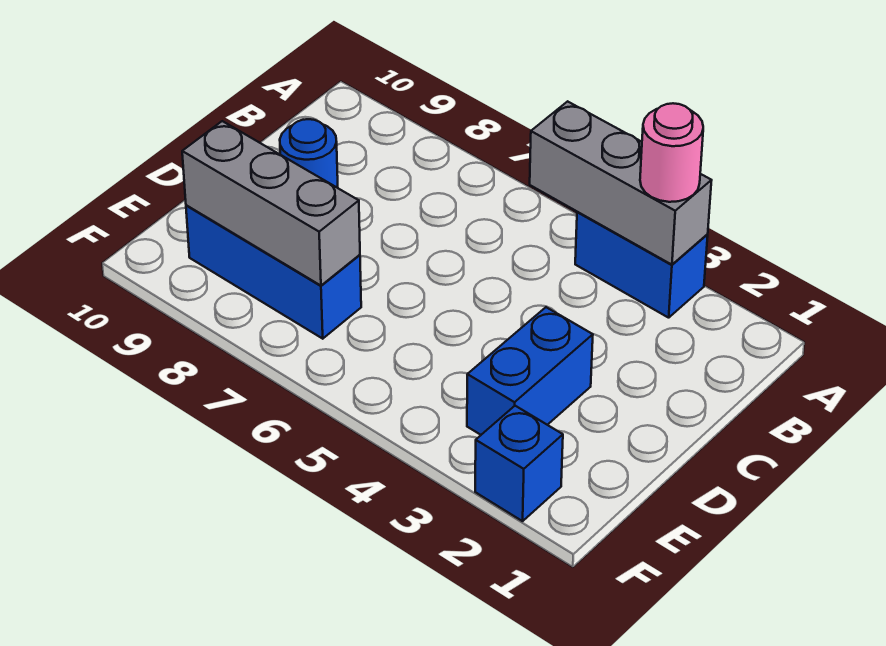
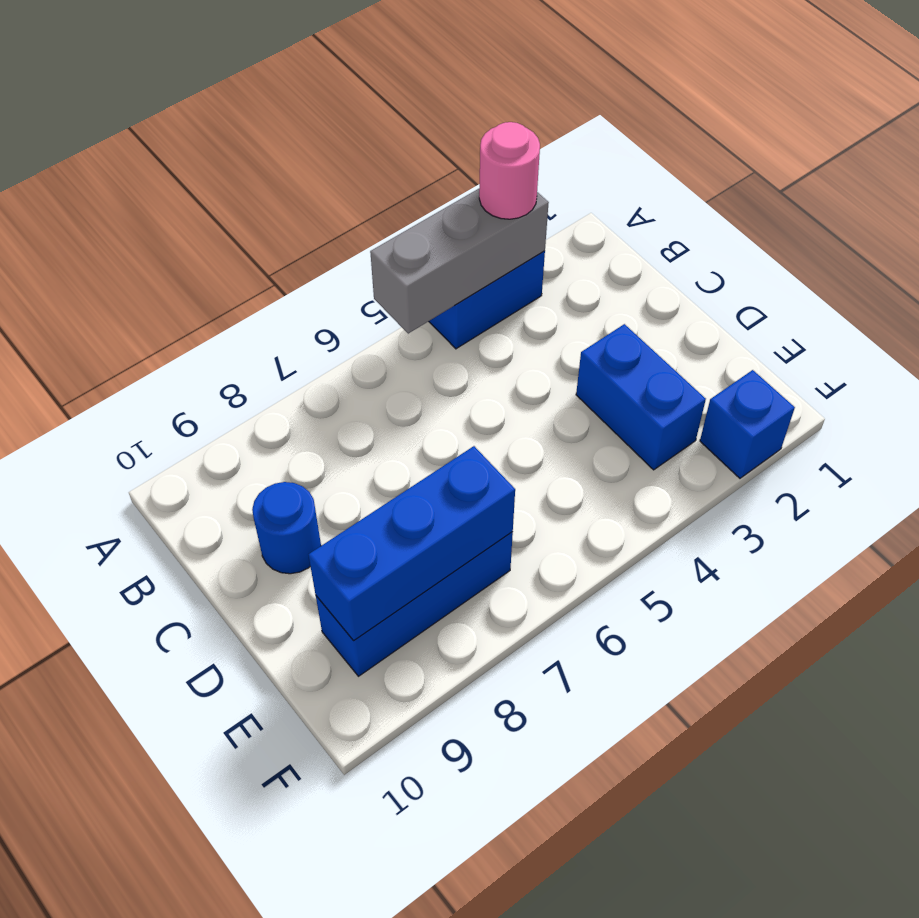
grey brick E7:E9 level 2 -> blue brick E7:E9 level 2

